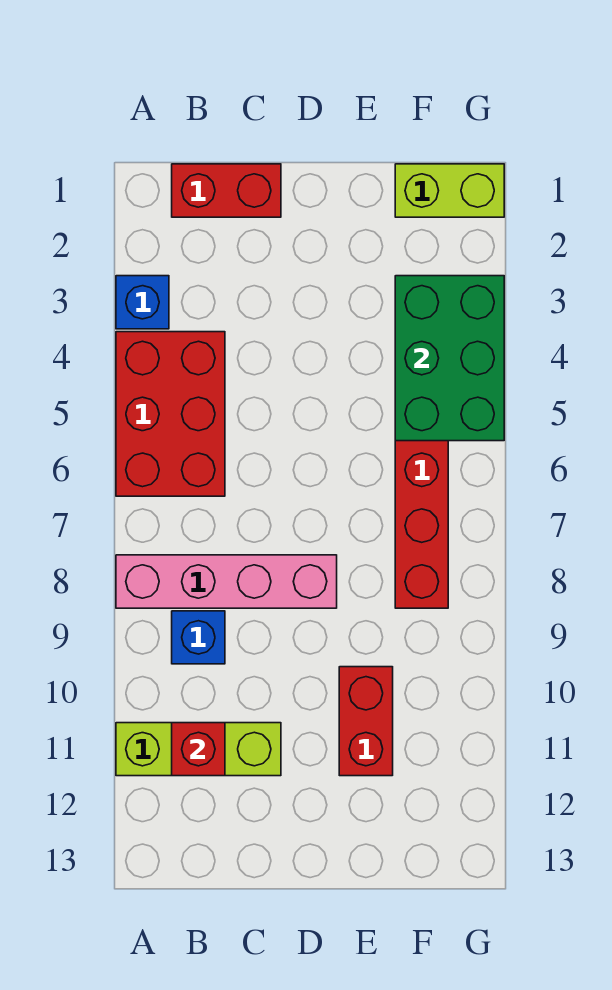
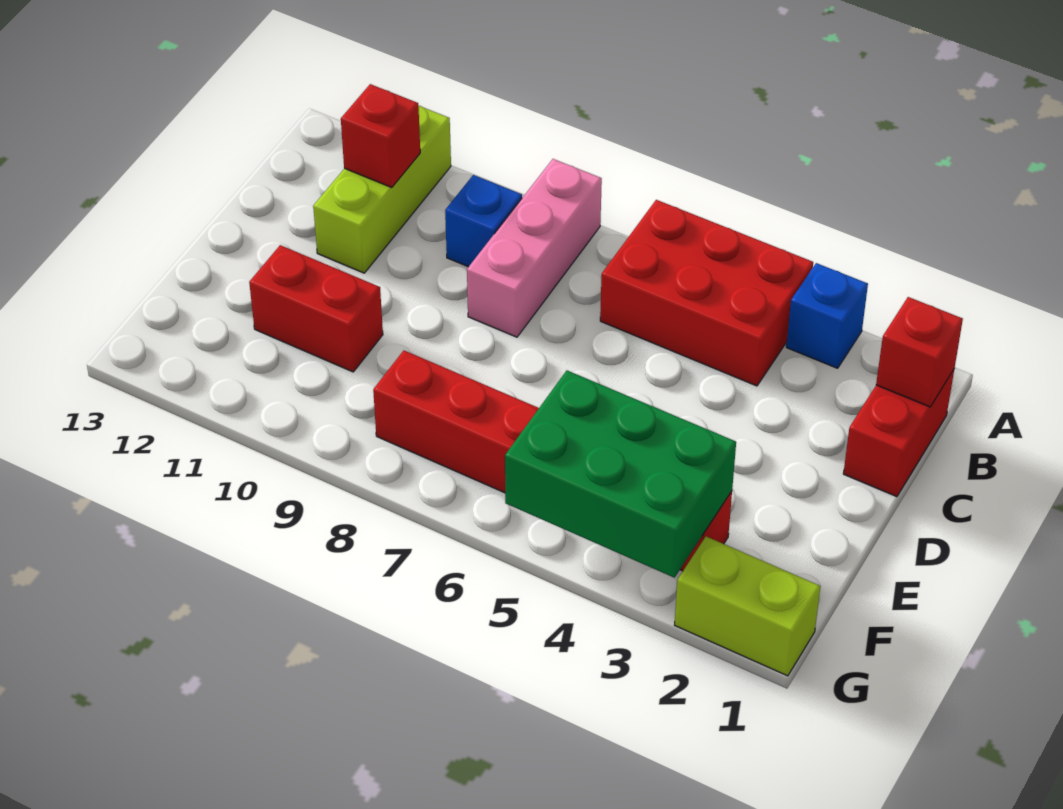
pink brick A8:D8 level 1 -> pink brick A8:C8 level 1
none -> red brick B1 level 2
lime brick F1:G1 level 1 -> lime brick G1:G2 level 1

